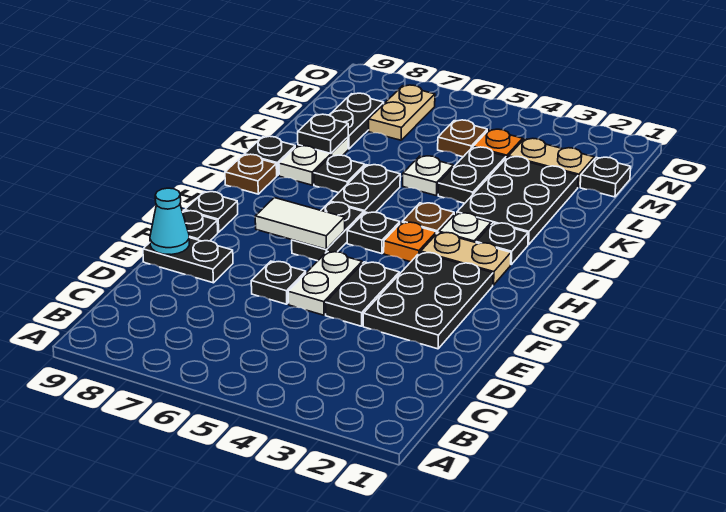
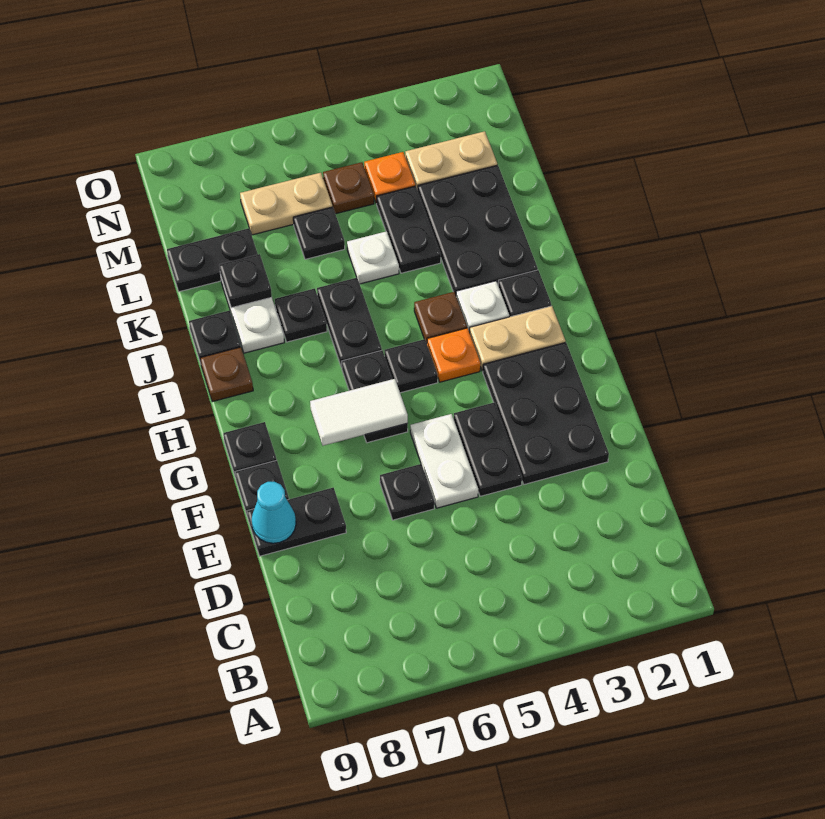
black plate L8:M8 level 1 -> black plate L8:L9 level 1
black plate M1 level 1 -> black plate L6 level 1
tan plate M7:N7 level 1 -> tan plate M6:M7 level 1

